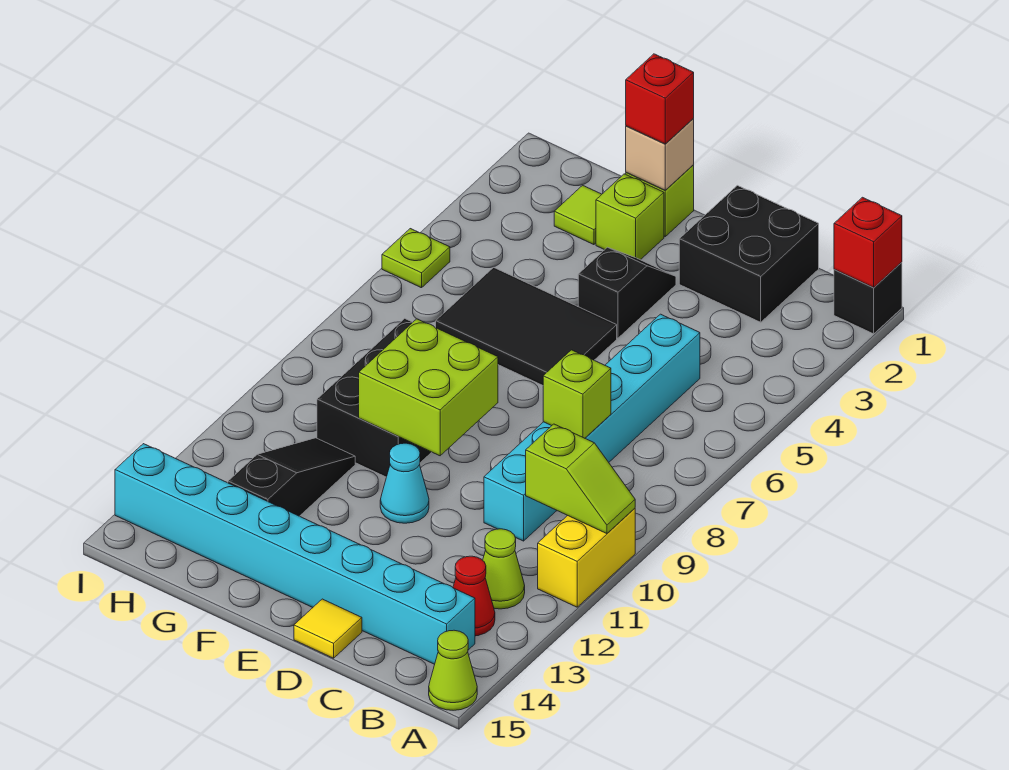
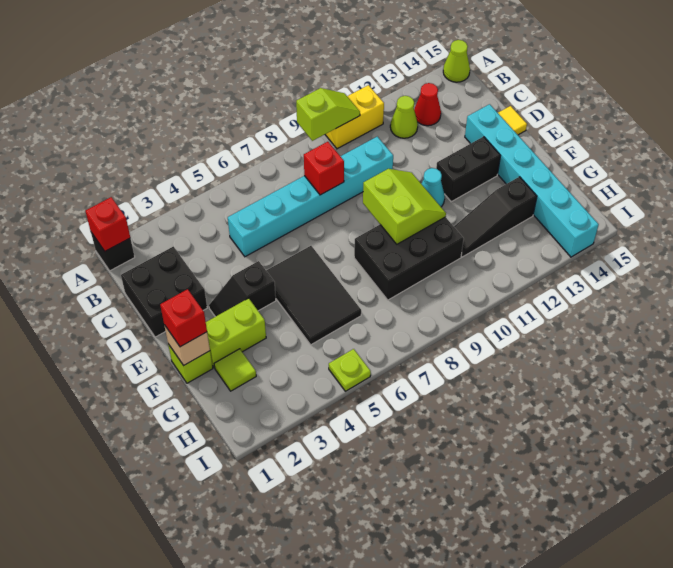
lime slope A10:B10 level 2 top B -> lime slope A9:A10 level 2 top 9
cyan brick B14:I14 level 1 -> cyan brick D14:I14 level 1
lime brick C8 level 2 -> red brick C8 level 2
lime brick E9:F10 level 2 -> lime slope E9:F10 level 2 top 9
none -> black brick E12:E13 level 1
lime brick F2 level 1 -> lime brick F2:F3 level 1

